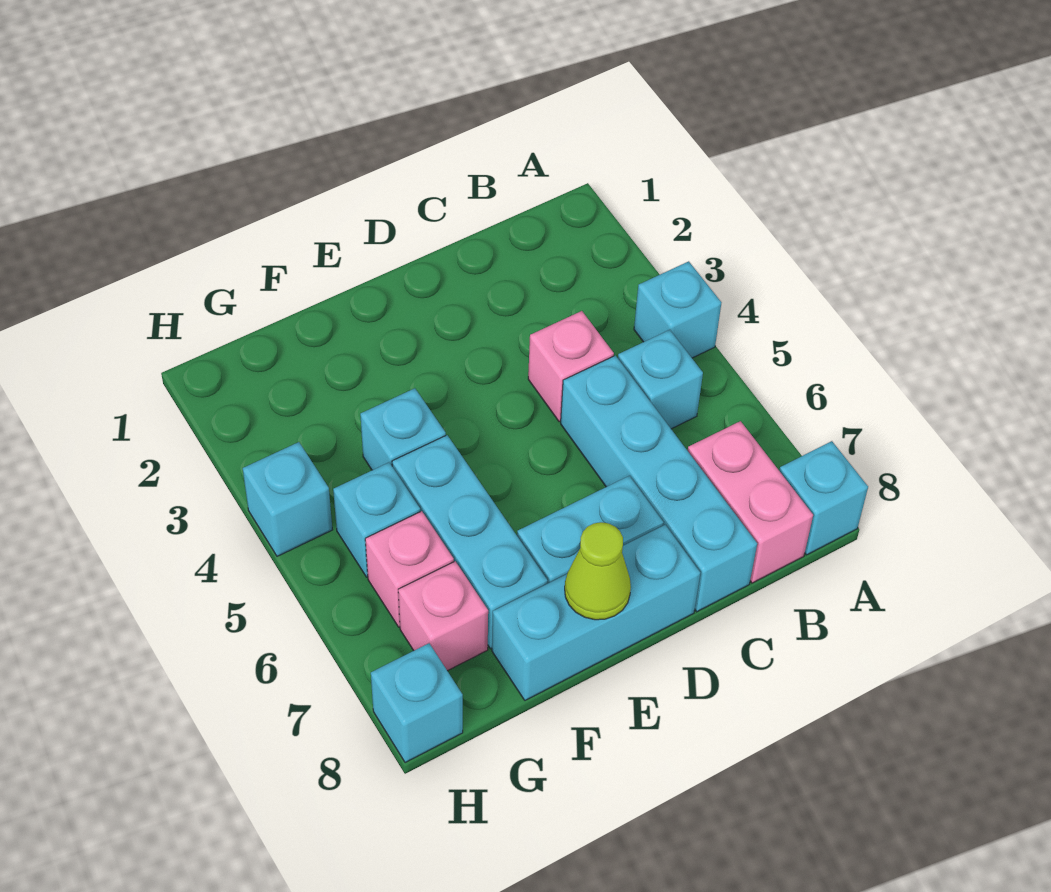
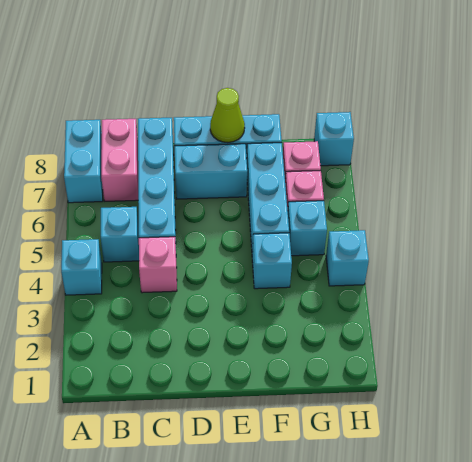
cyan brick A8 level 1 -> cyan brick A7:A8 level 1

